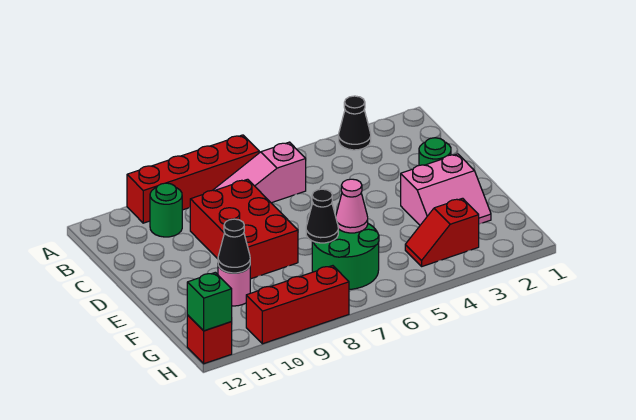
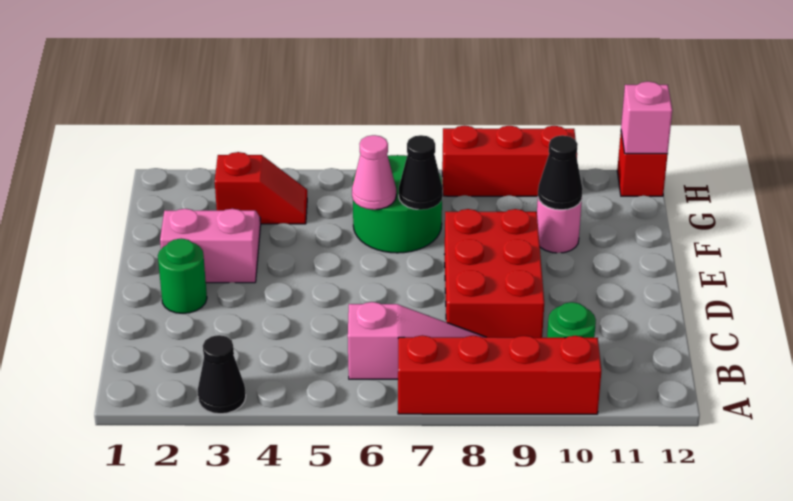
green brick H12 level 2 -> pink brick H12 level 2

